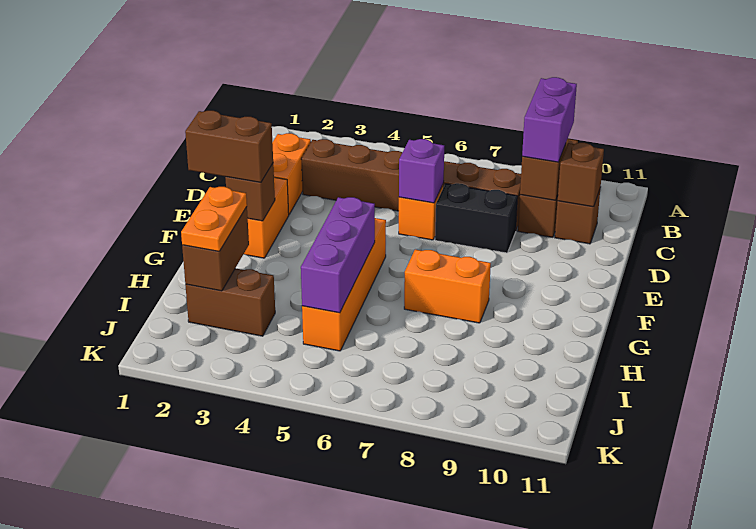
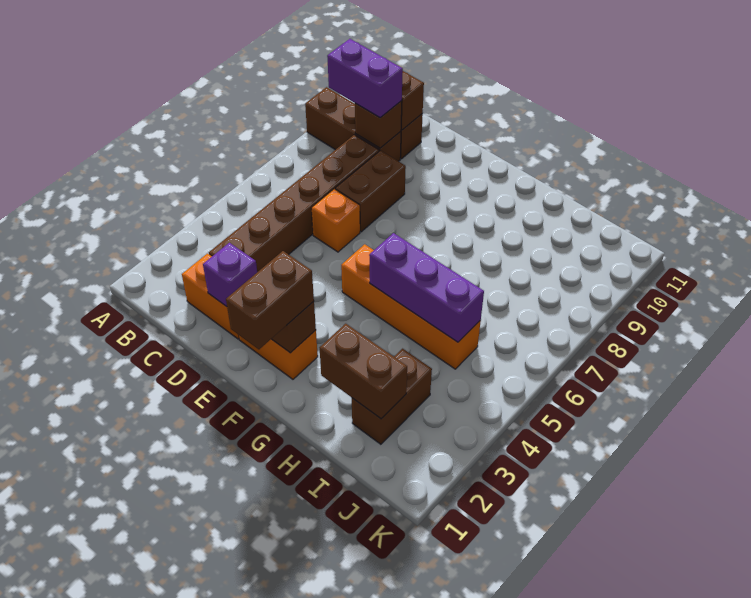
purple brick D6 level 2 -> purple brick D2 level 2
black brick D7:D8 level 1 -> brown brick D7:D8 level 1
orange brick G7:G8 level 1 -> none
orange plate H2:I2 level 3 -> none

